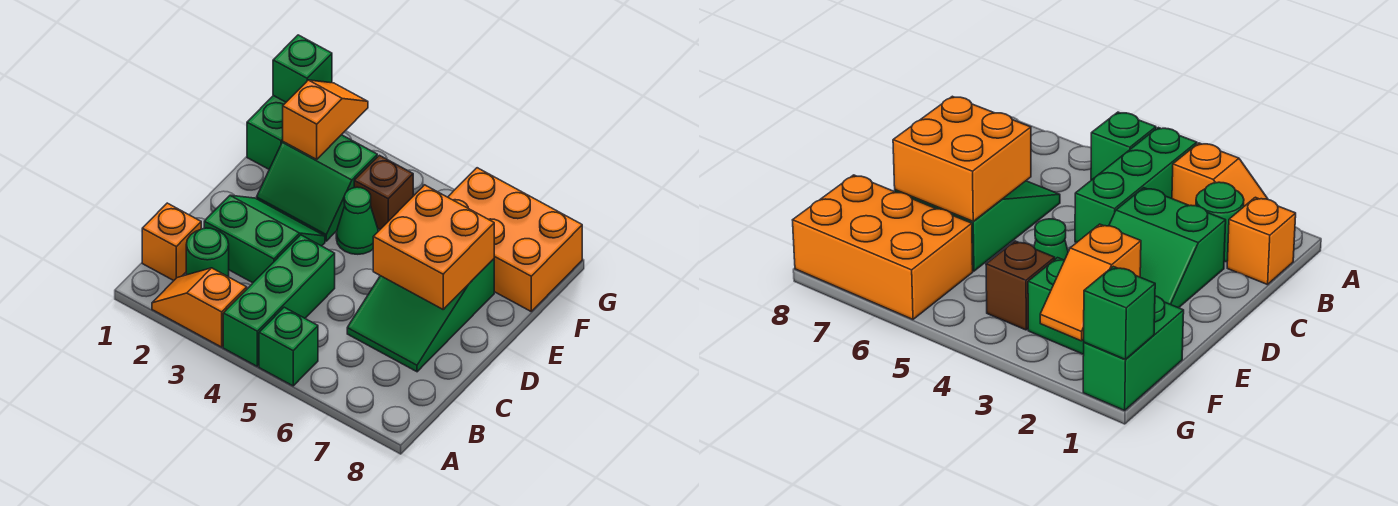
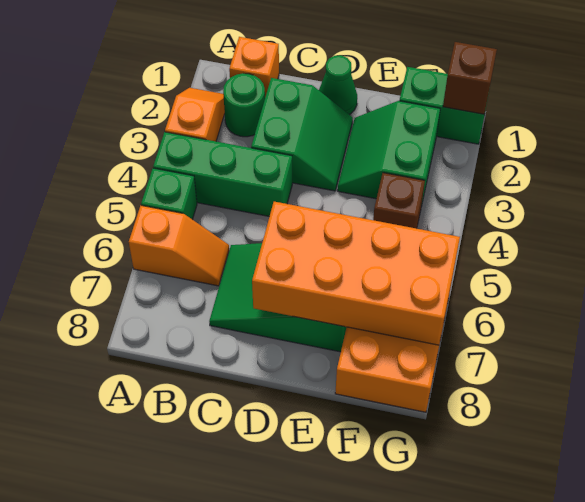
orange brick D6:E7 level 2 -> orange brick D6:G7 level 2
green cone E4 level 1 -> green cone D1 level 1
orange slope F2:G2 level 2 top F -> orange slope A6:B6 level 1 top A
green brick G1 level 2 -> brown brick G1 level 2

